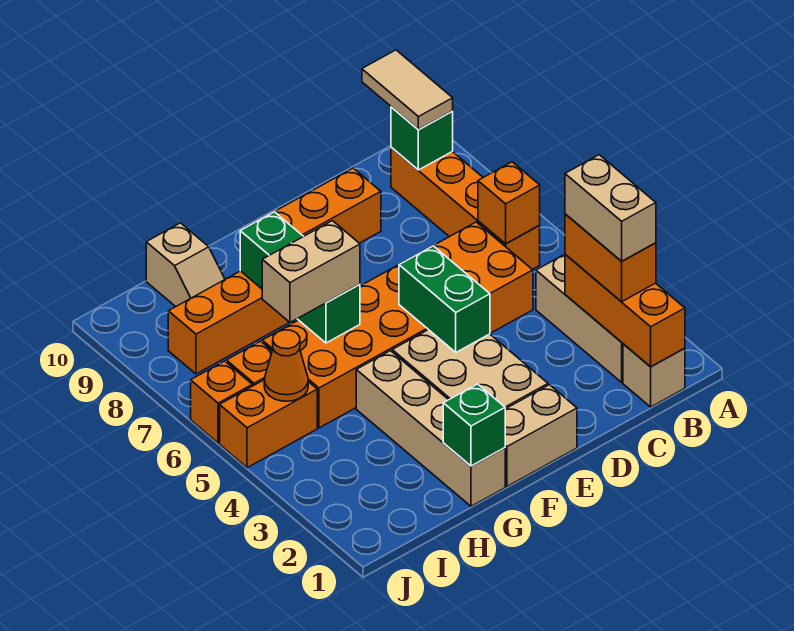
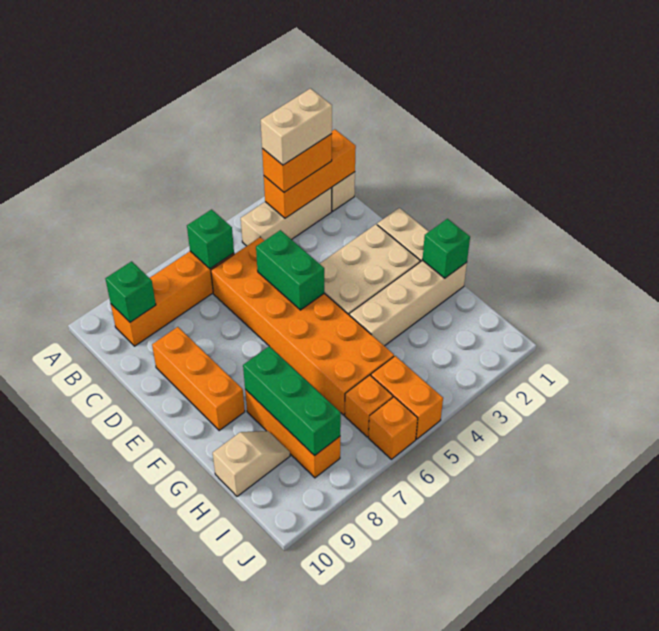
orange brick B6 level 2 -> green brick B6 level 2
tan tile B9:B10 level 3 -> none
green brick E4:E5 level 2 -> green brick D5:E5 level 2
green brick G6:G8 level 2 -> green brick G8:I8 level 2
tan brick G6:H6 level 3 -> none
orange cone I5 level 2 -> none

